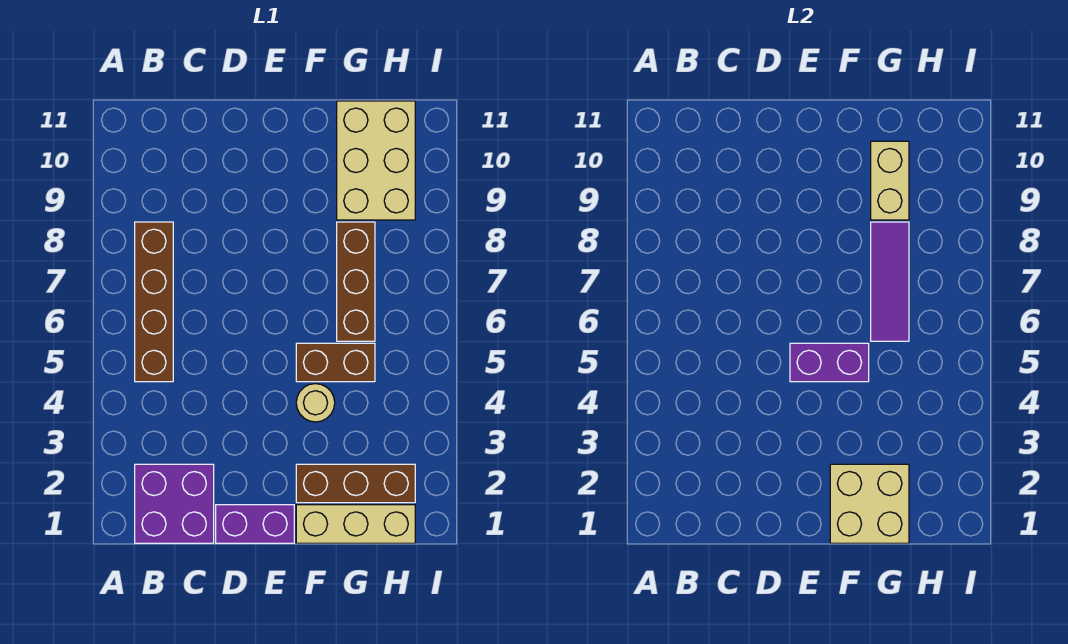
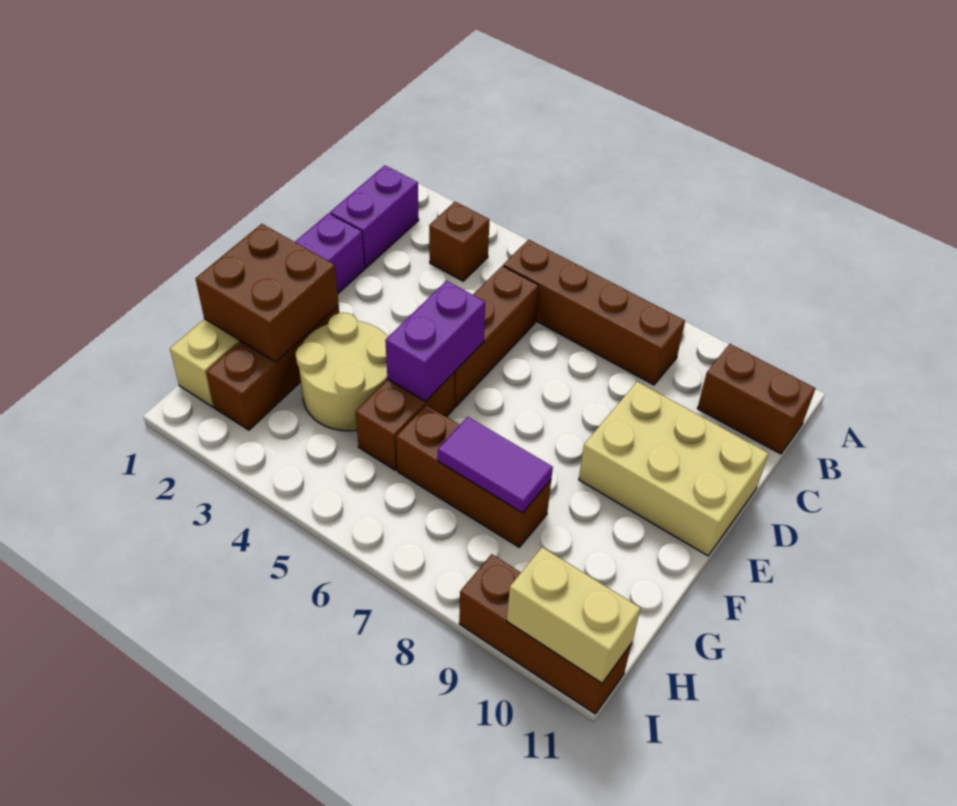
purple brick B1:C2 level 1 -> purple brick B1:C1 level 1
none -> brown brick B3 level 1
none -> brown brick B10:B11 level 1
none -> brown brick C5:E5 level 1
tan brick F1:G2 level 2 -> brown brick F1:G2 level 2
tan round brick F4 level 1 -> tan round brick F3:G4 level 1
purple tile G6:G8 level 2 -> purple tile G7:G8 level 2
tan brick G9:H11 level 1 -> tan brick D9:E11 level 1
tan brick G9:G10 level 2 -> tan brick I10:I11 level 2
none -> brown brick I9:I11 level 1

